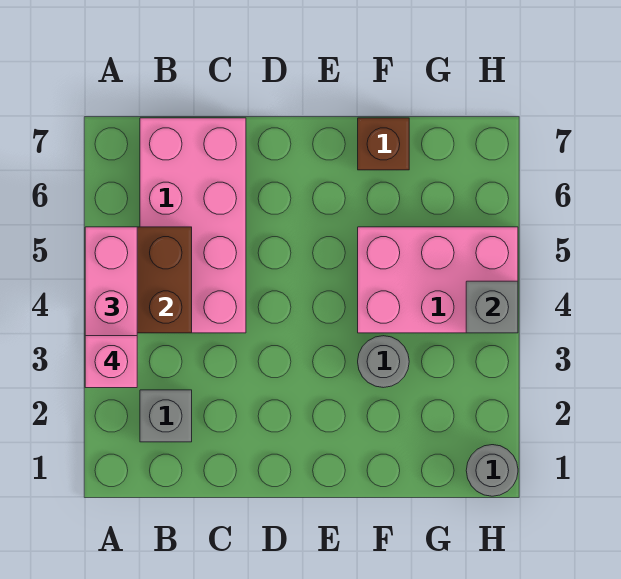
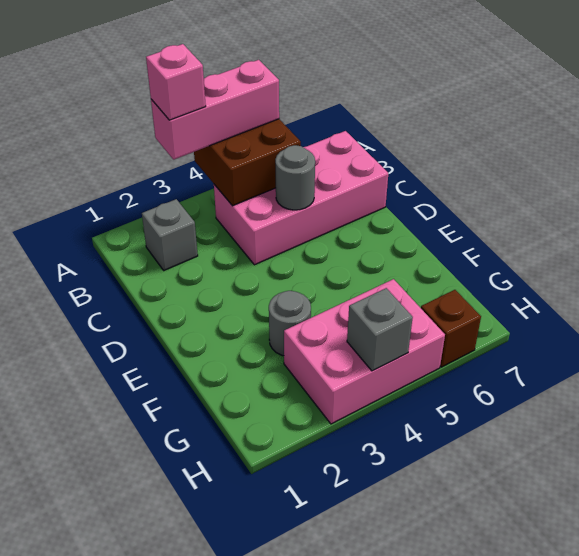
pink brick F4:H5 level 1 -> pink brick G3:H5 level 1
brown brick F7 level 1 -> brown brick H6 level 1
grey round brick H1 level 1 -> grey round brick C5 level 2

